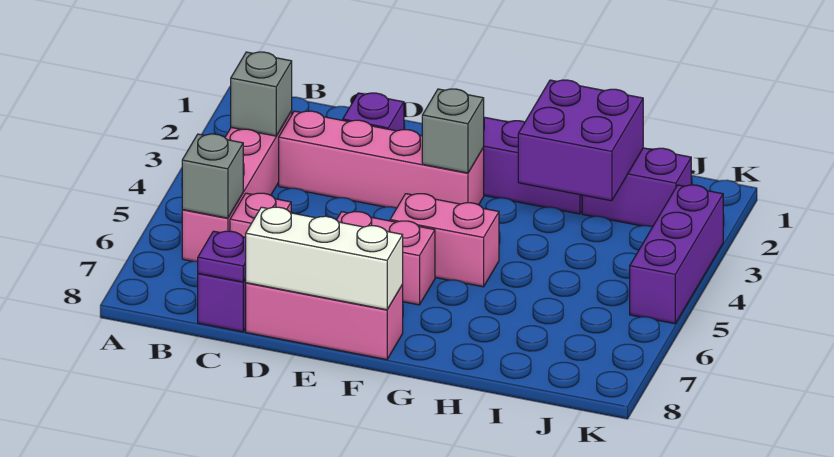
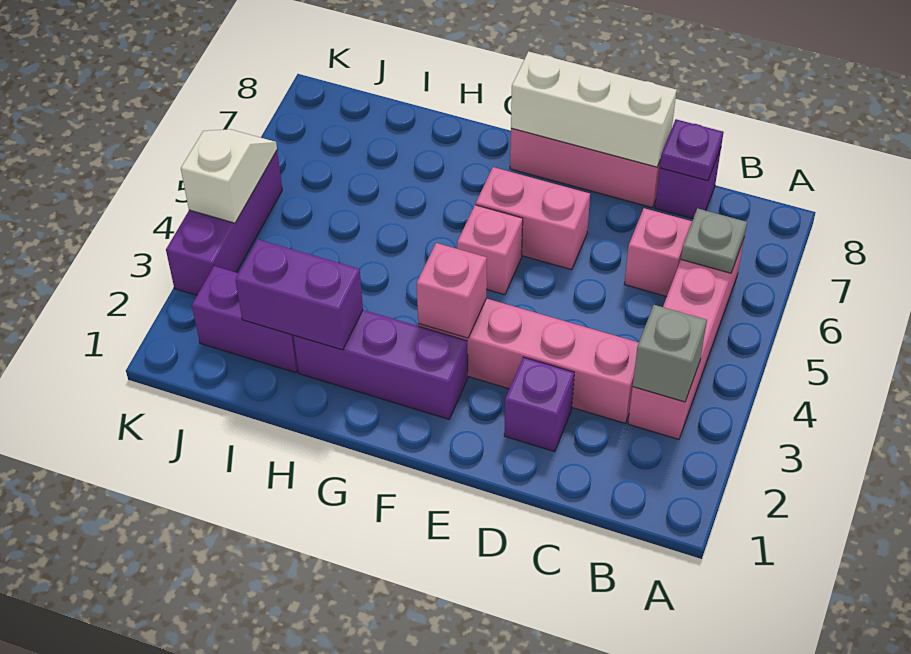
grey brick B6 level 2 -> grey plate B6 level 2
grey brick F3 level 2 -> pink brick F3 level 2
pink brick F5:G5 level 1 -> pink brick F5 level 1
purple brick H2:I3 level 2 -> purple brick H2:I2 level 2
none -> white slope K4:K5 level 2 top 4

